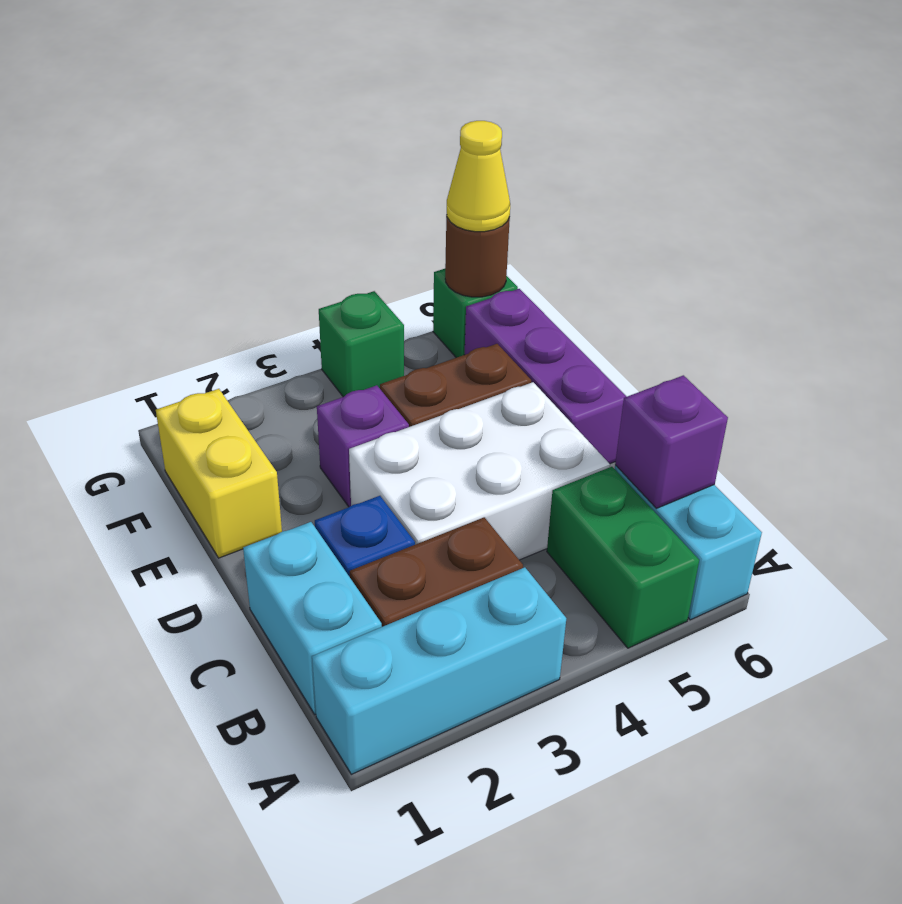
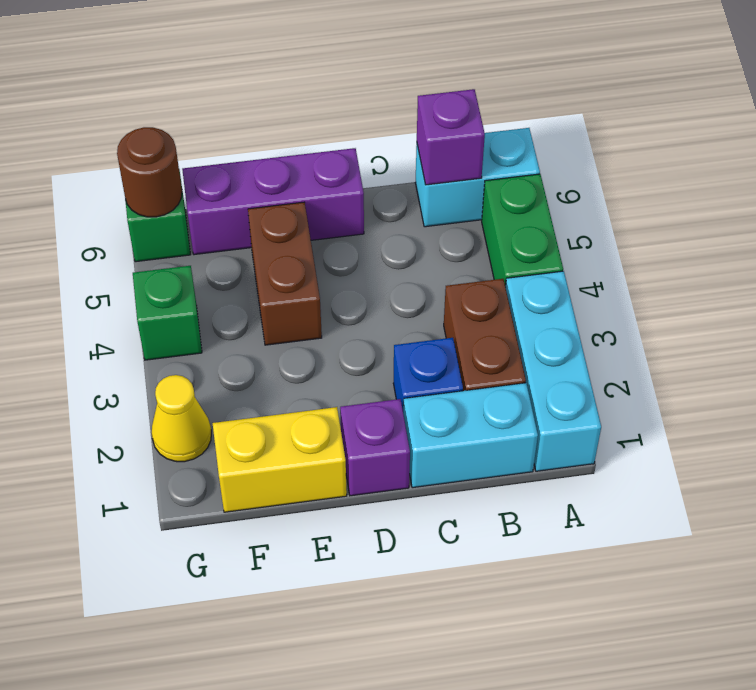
green brick A5:B5 level 1 -> green brick A4:A5 level 1
white brick C3:D5 level 1 -> none
purple brick E3 level 1 -> purple brick D1 level 1
yellow cone G6 level 3 -> yellow cone G2 level 1

